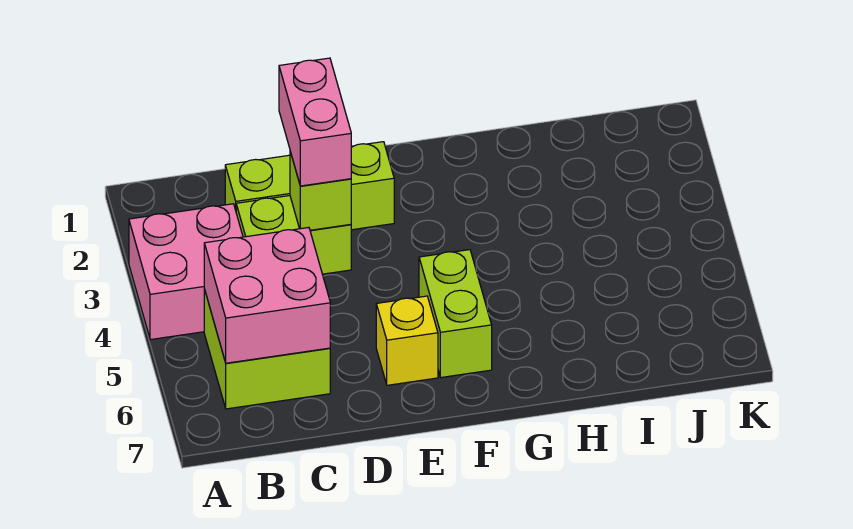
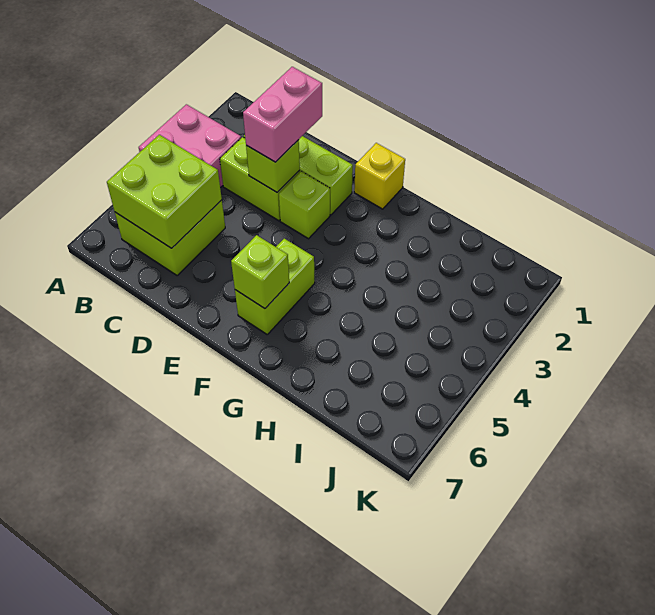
pink brick B5:C6 level 2 -> lime brick B5:C6 level 2
none -> lime brick E3 level 1
yellow brick E6 level 1 -> yellow brick F1 level 1
none -> lime brick F6 level 2

